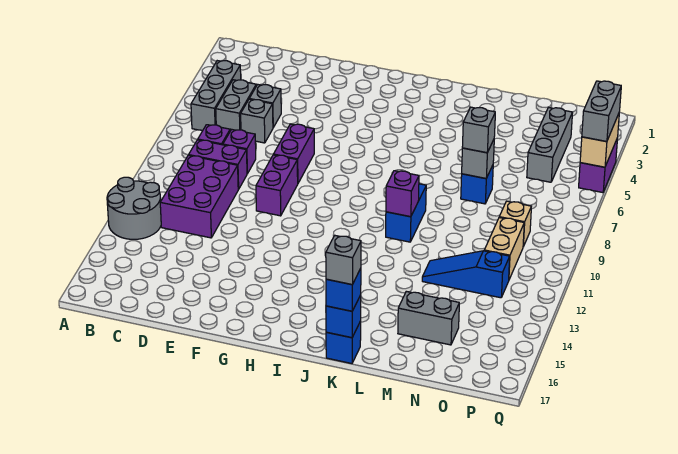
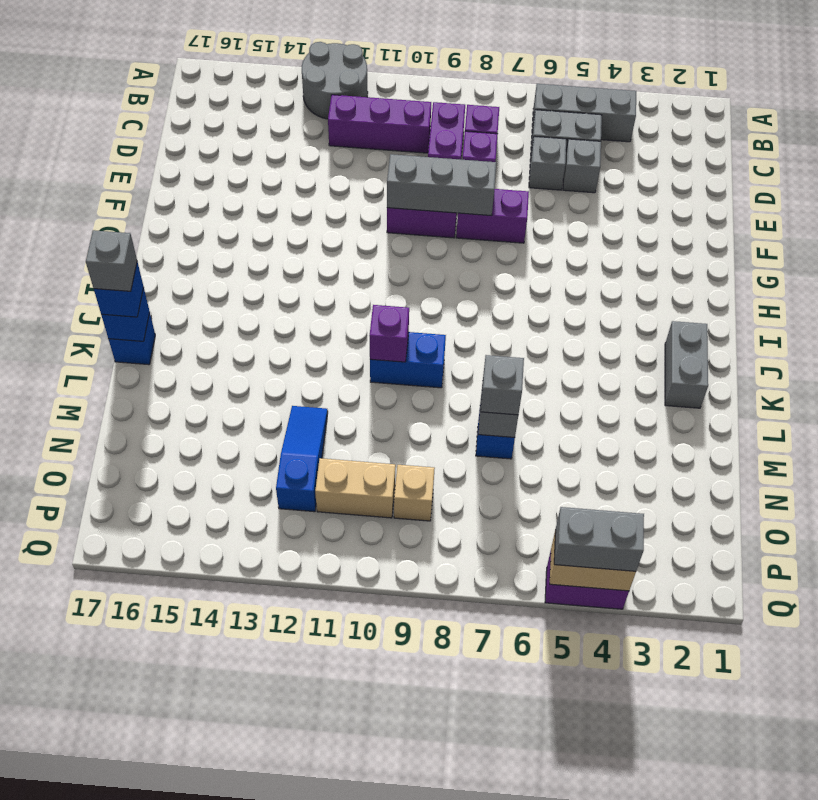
purple brick C10:D12 level 1 -> purple brick C10:C12 level 1
grey brick M15:N15 level 1 -> grey brick J2:K2 level 1
grey brick O3:O5 level 1 -> grey brick F8:F10 level 2

